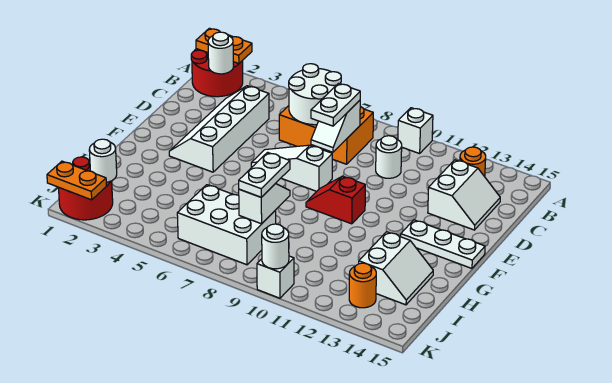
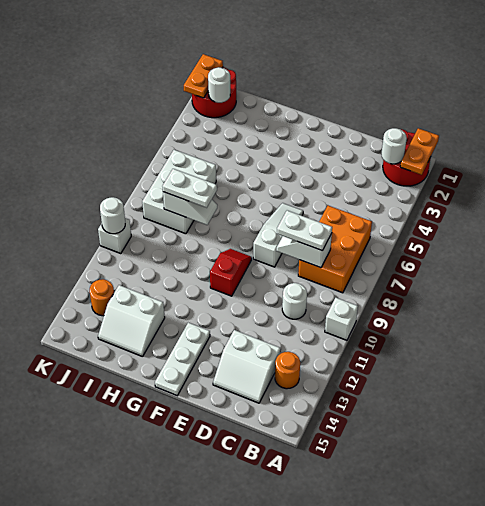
white round brick B6:C7 level 2 -> none
white slope C3:F4 level 1 top 4 -> none

